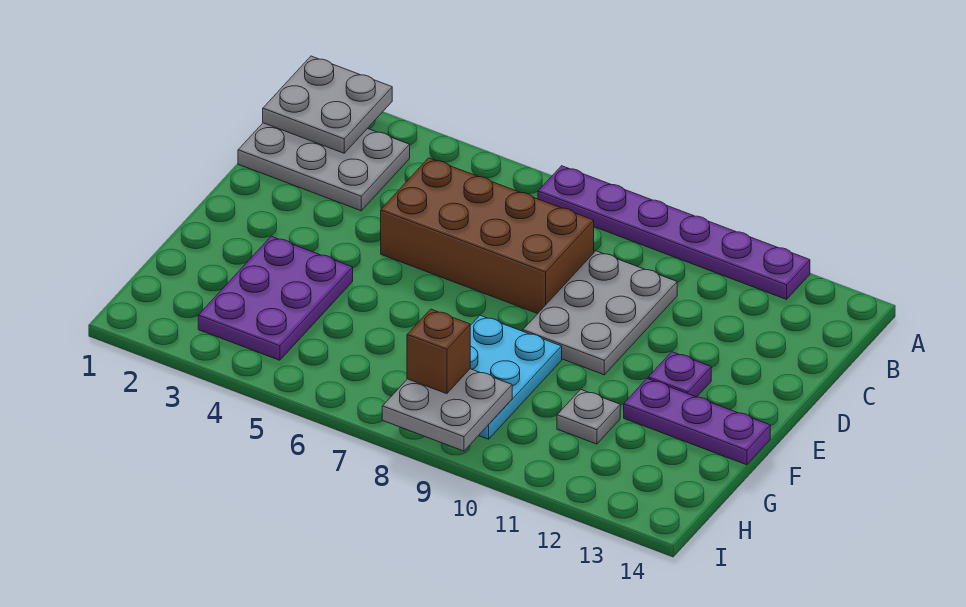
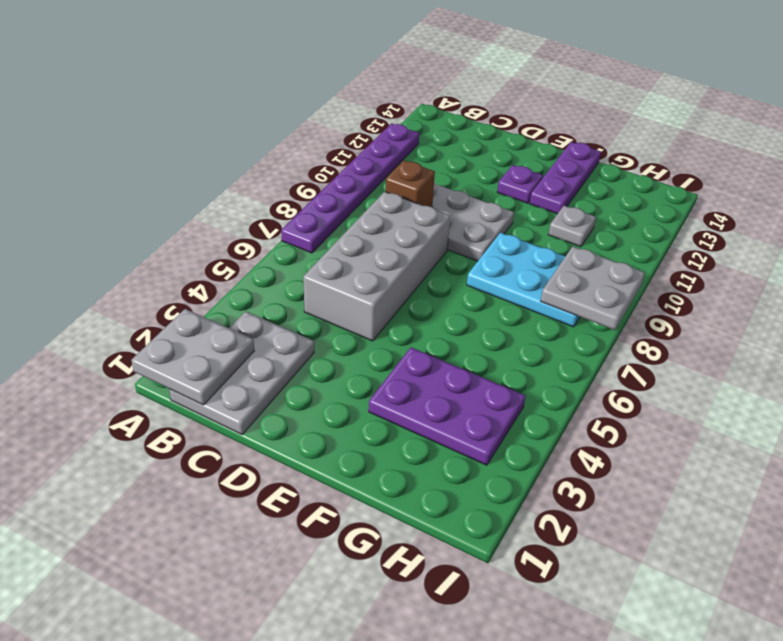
brown brick C5:D8 level 1 -> grey brick C5:D8 level 1
brown brick H8 level 3 -> brown brick C9 level 2

